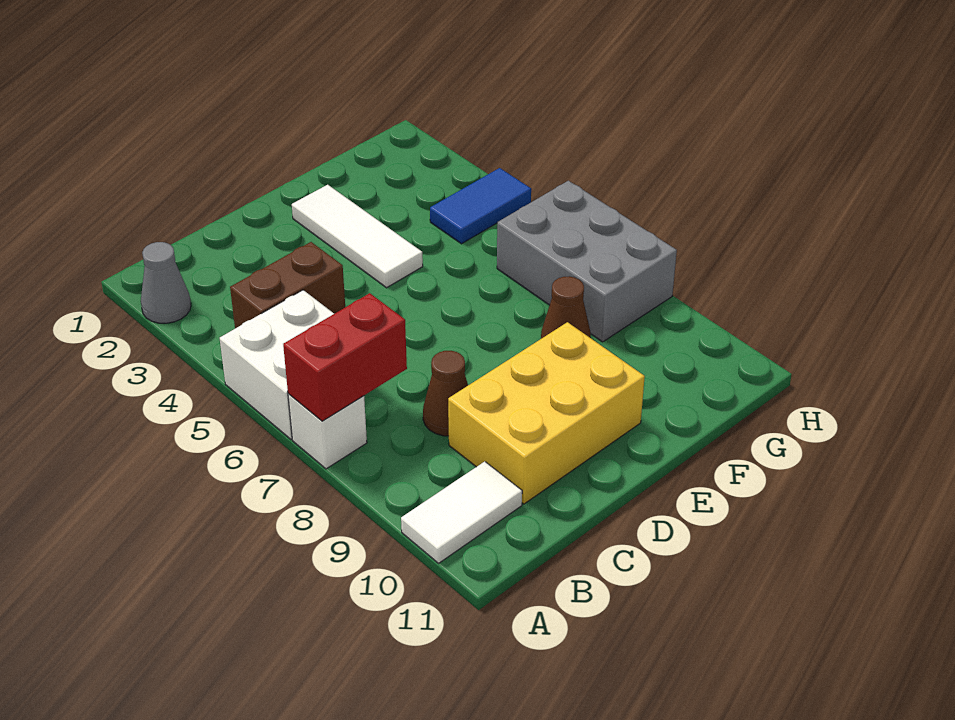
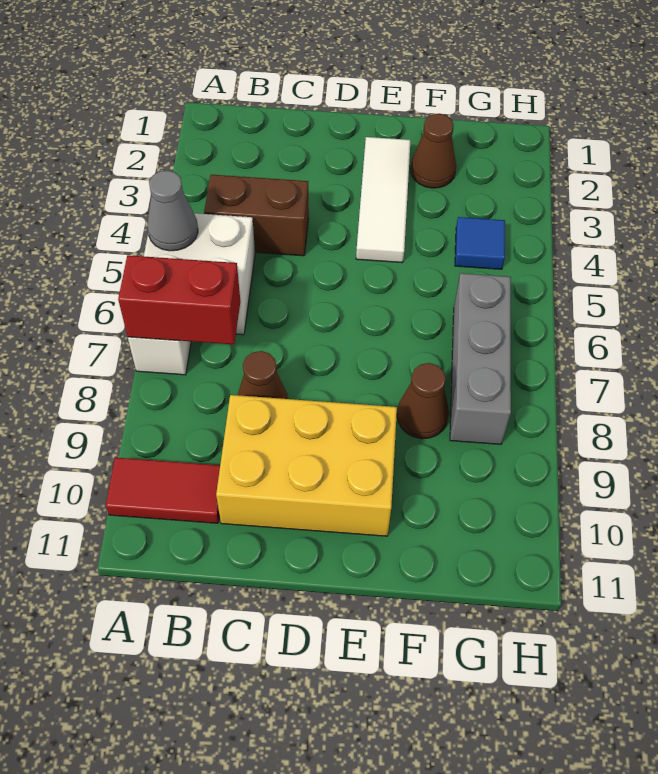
grey cone A2 level 1 -> grey cone A5 level 2
white tile A10:B10 level 1 -> red tile A10:B10 level 1
none -> brown cone F2 level 1
blue tile G4:H4 level 1 -> blue tile G4 level 1
grey brick G6:H8 level 1 -> grey brick G6:G8 level 1

